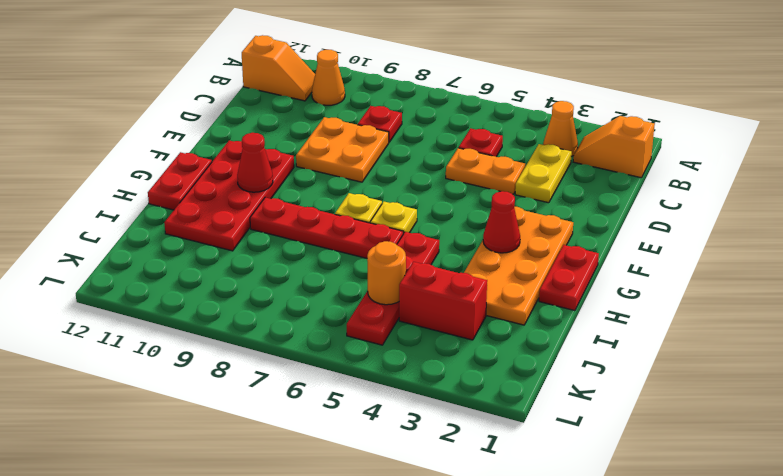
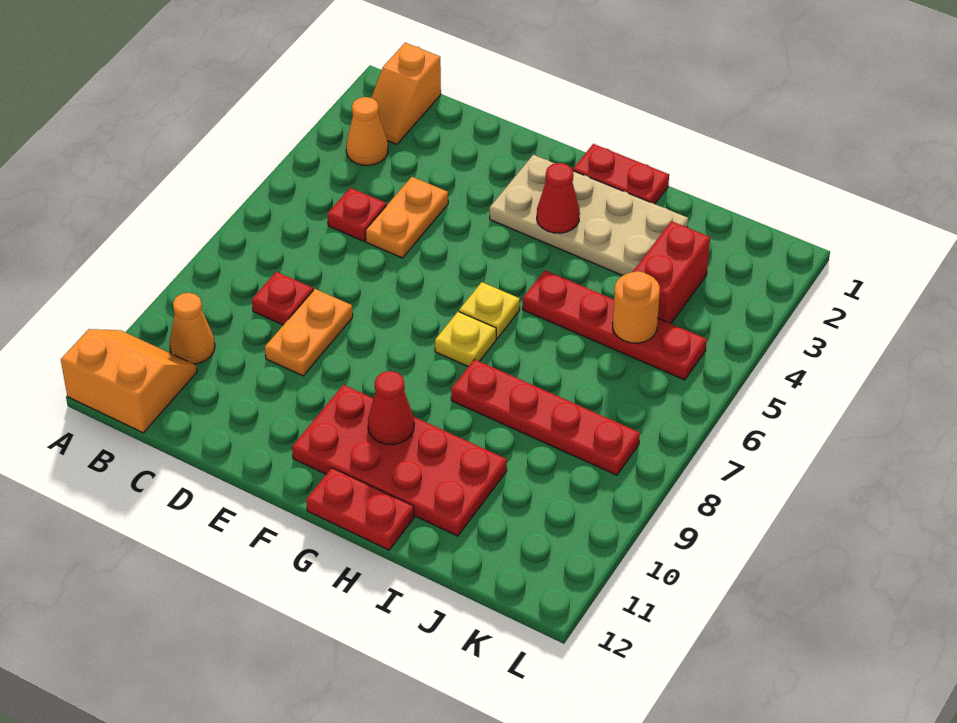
orange slope B11:B12 level 1 top 12 -> orange slope A11:B12 level 1 top 12
yellow plate C3:D3 level 1 -> none
orange plate D8:E9 level 1 -> orange plate D8:D9 level 1
orange plate F2:I3 level 1 -> tan plate F2:I3 level 1
red plate H6:H9 level 1 -> red plate H8:K8 level 1

